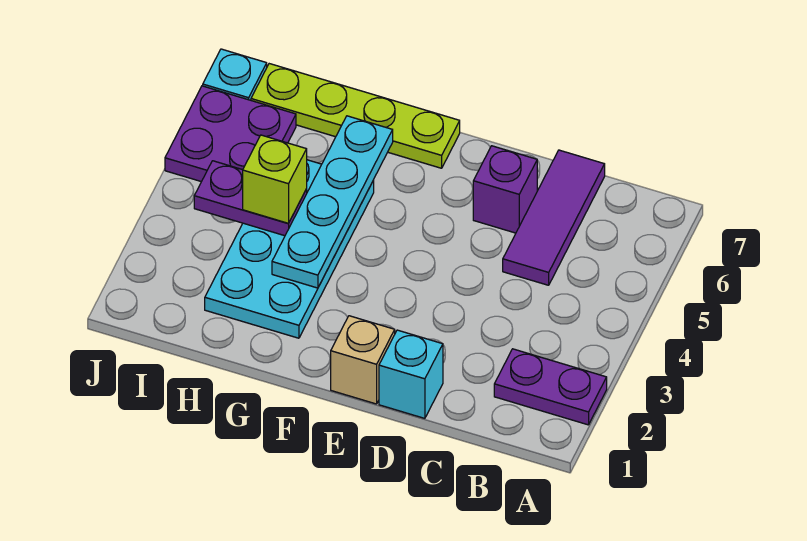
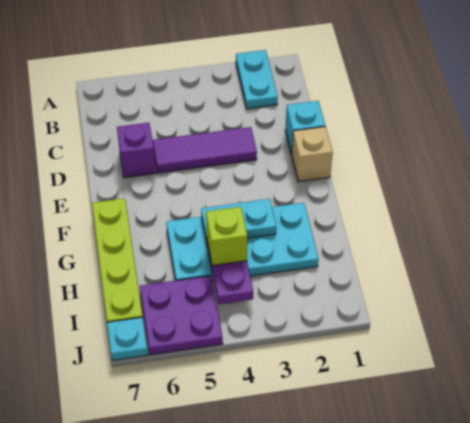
purple plate A2:B2 level 1 -> cyan plate A2:B2 level 1
purple tile C5:C7 level 1 -> purple tile D3:D5 level 1
cyan plate G3:G6 level 2 -> cyan plate G3:G4 level 2

